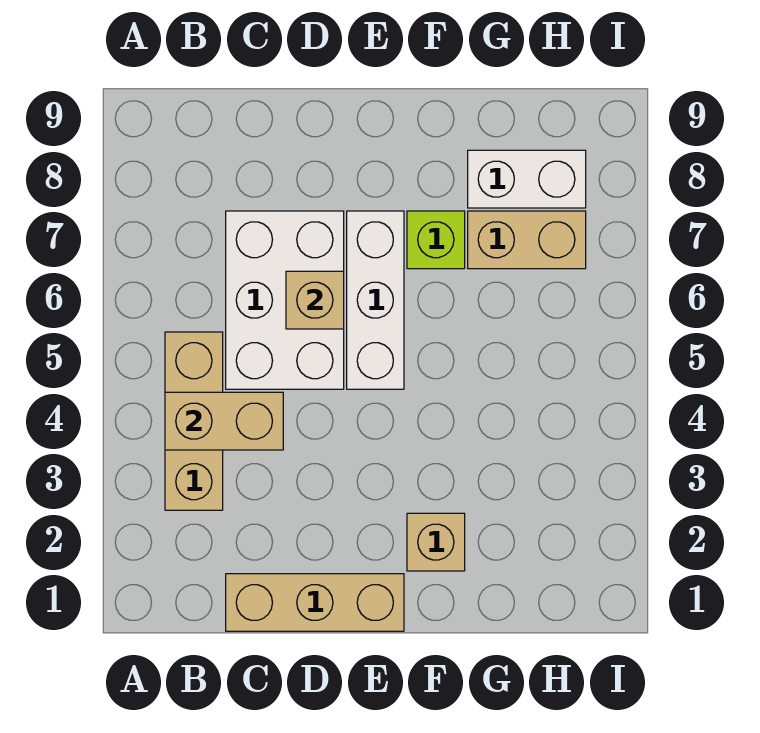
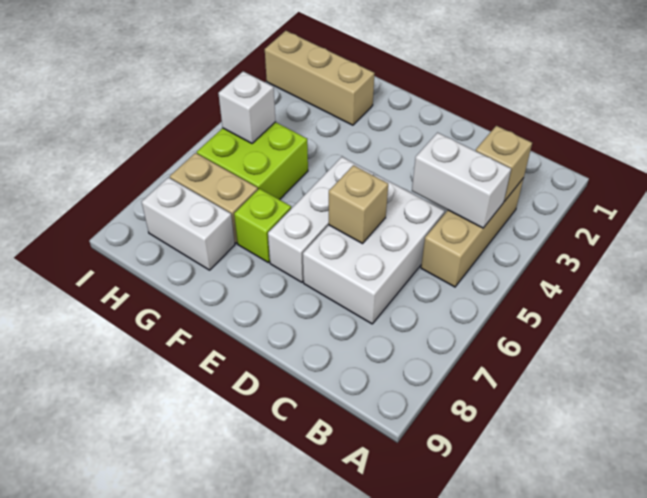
tan brick B4:C4 level 2 -> white brick B4:C4 level 2
tan brick C1:E1 level 1 -> tan brick G2:I2 level 1
tan brick F2 level 1 -> tan brick B3 level 2
none -> lime brick G5:H6 level 1
none -> white brick H5 level 2

